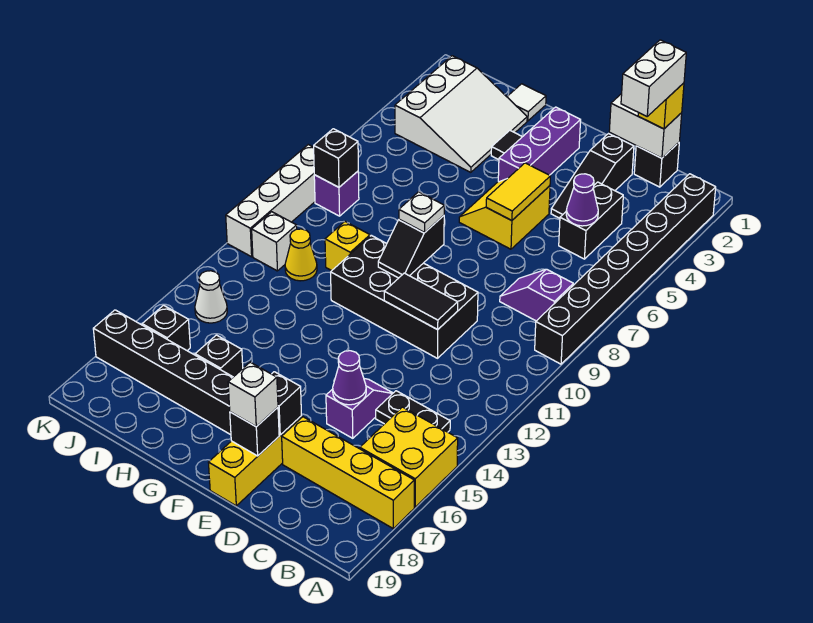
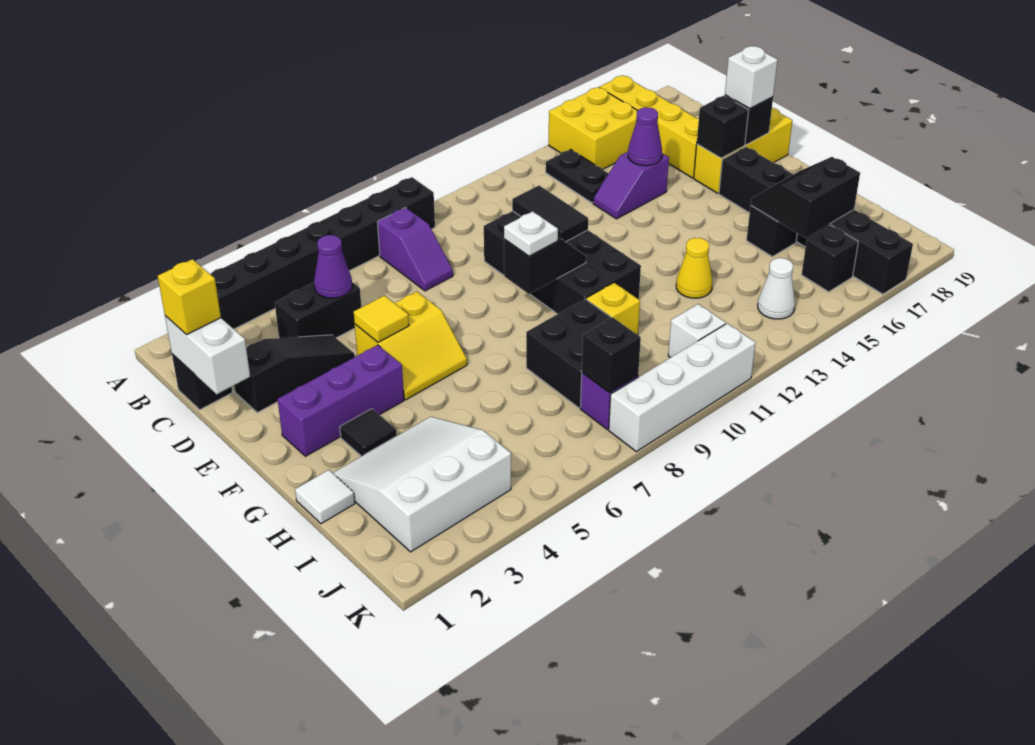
white brick C1:C2 level 4 -> none
yellow tile E5:E6 level 2 -> yellow tile E5 level 2
none -> black brick H8:I9 level 1
none -> black slope H16:I17 level 2 top I
yellow cone I11 level 1 -> yellow cone H13 level 1

